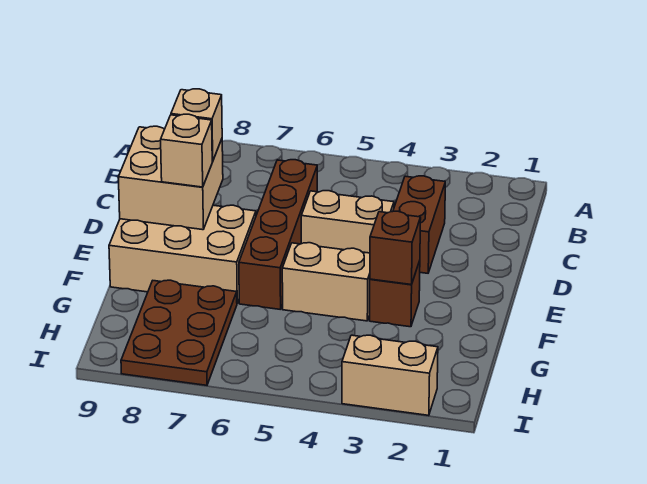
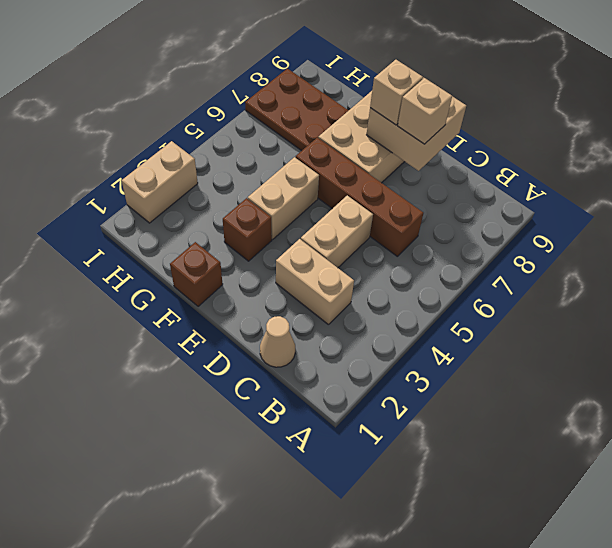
none -> tan cone C1 level 1
brown brick C3:D3 level 1 -> tan brick C3:D3 level 1
brown brick F3 level 2 -> brown brick F1 level 1

